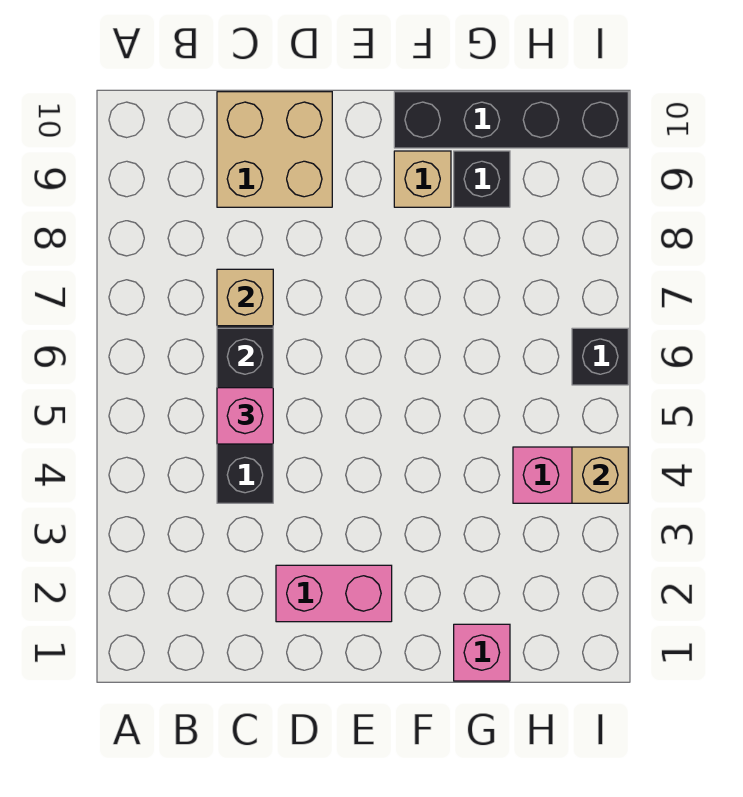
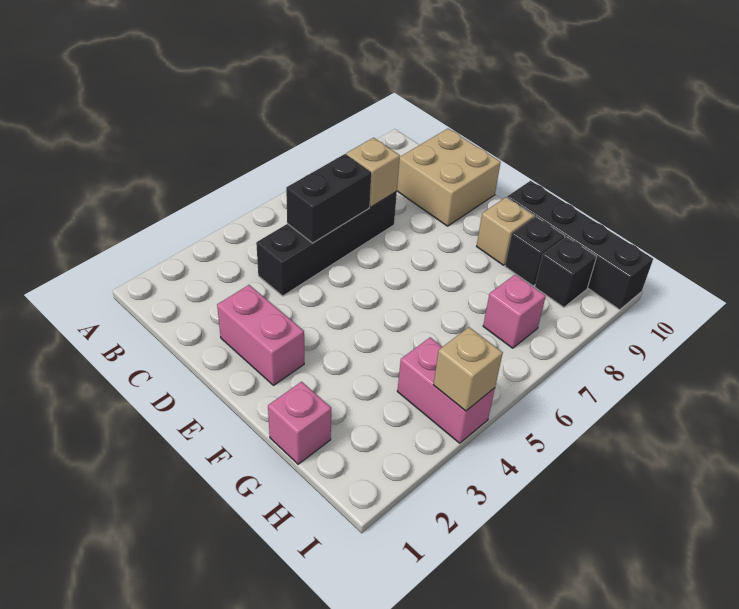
pink brick C5 level 3 -> pink brick H7 level 1
black brick I6 level 1 -> black brick H9 level 1

